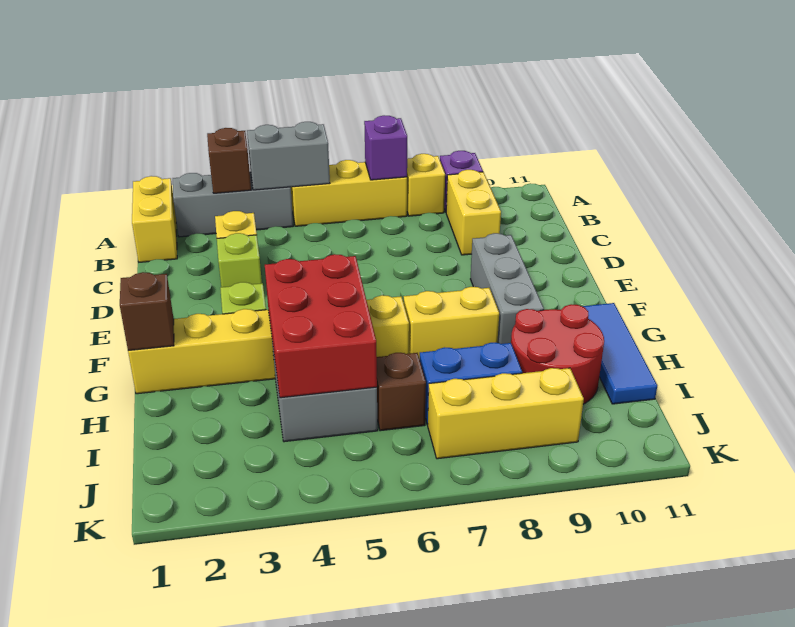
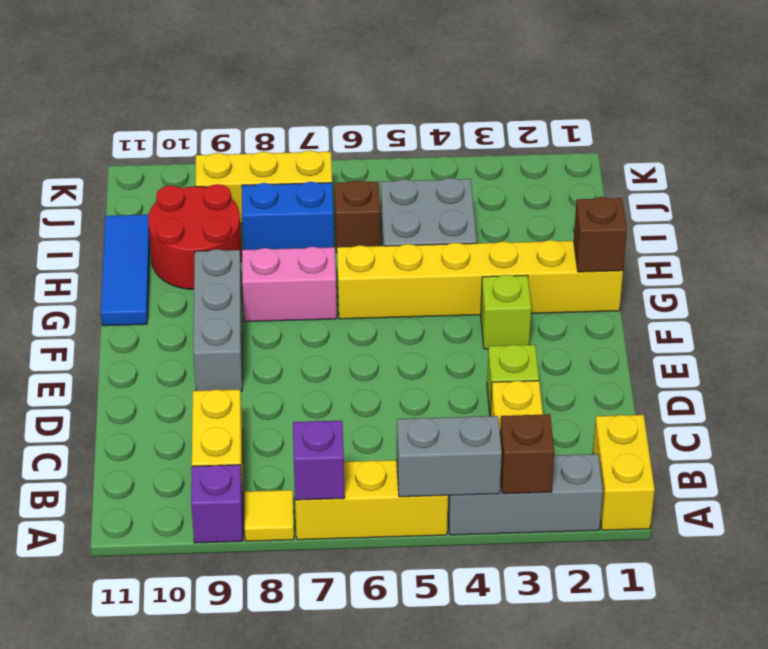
yellow brick A8 level 1 -> yellow tile A8 level 1
red brick G4:I5 level 2 -> none
yellow brick G7:G8 level 1 -> pink brick G7:G8 level 1

